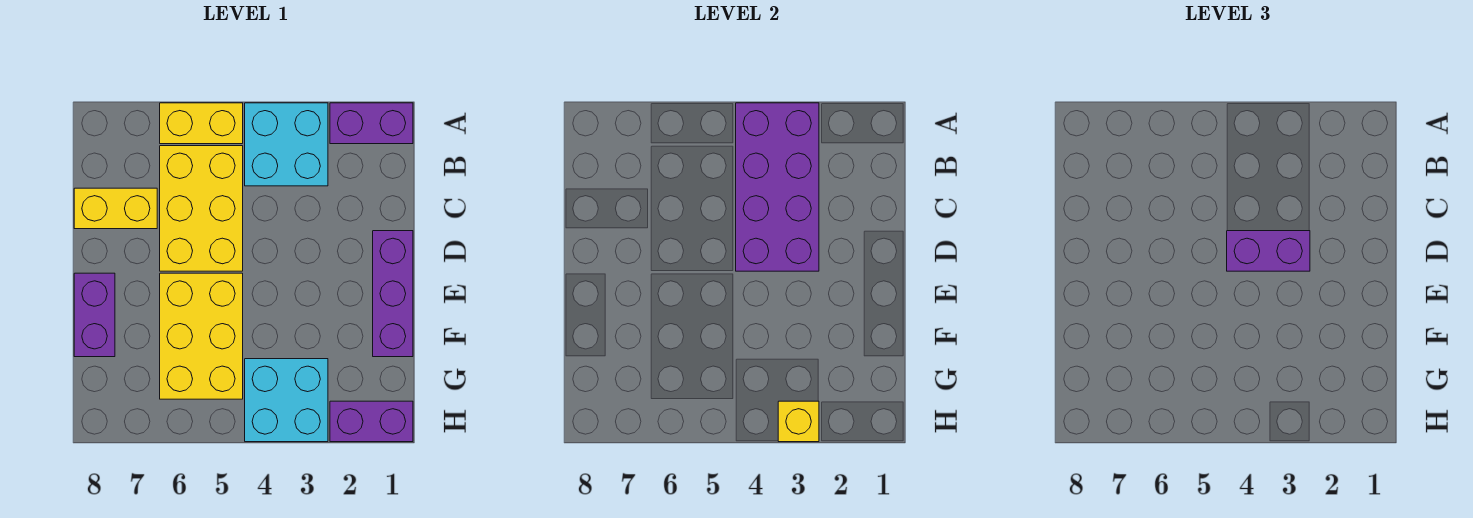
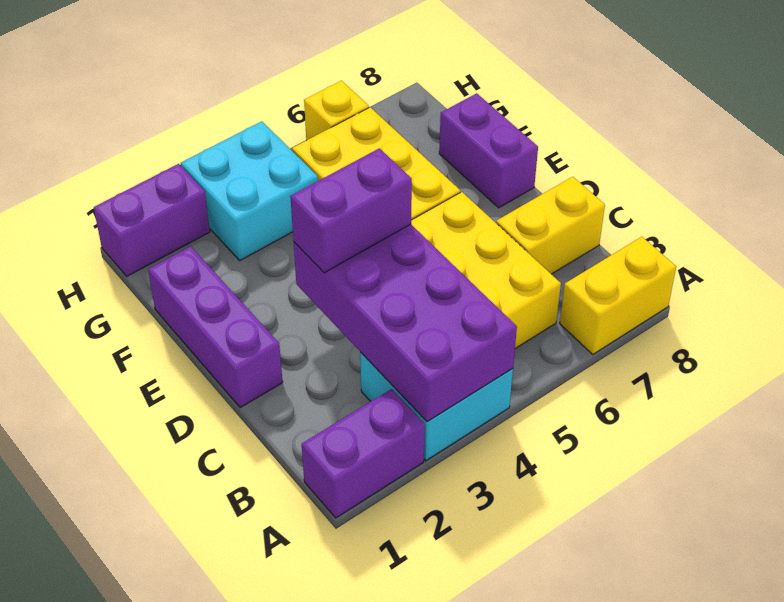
yellow brick A5:A6 level 1 -> yellow brick A7:A8 level 1
yellow brick H3 level 2 -> yellow brick H6 level 1

